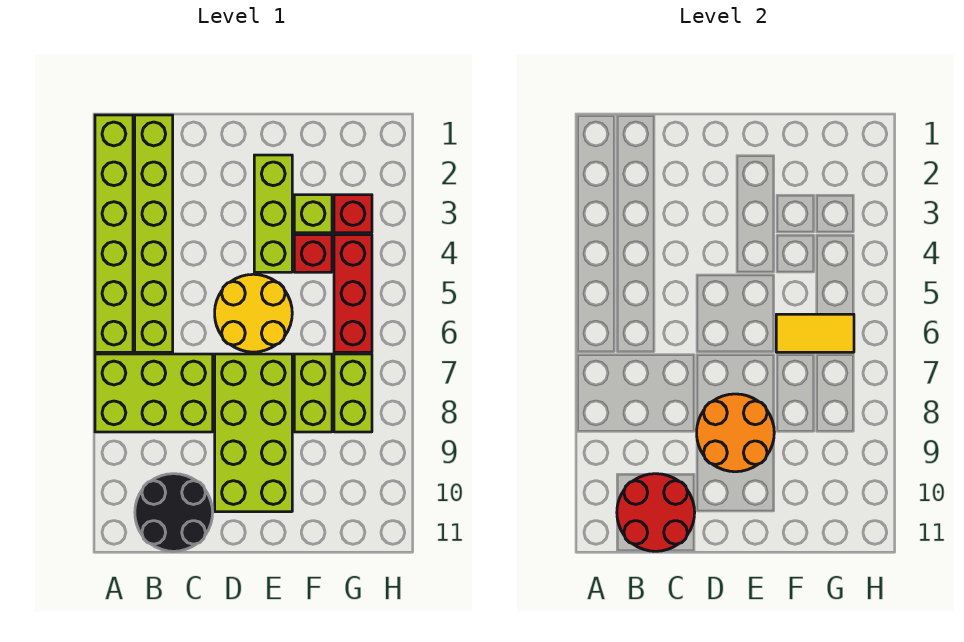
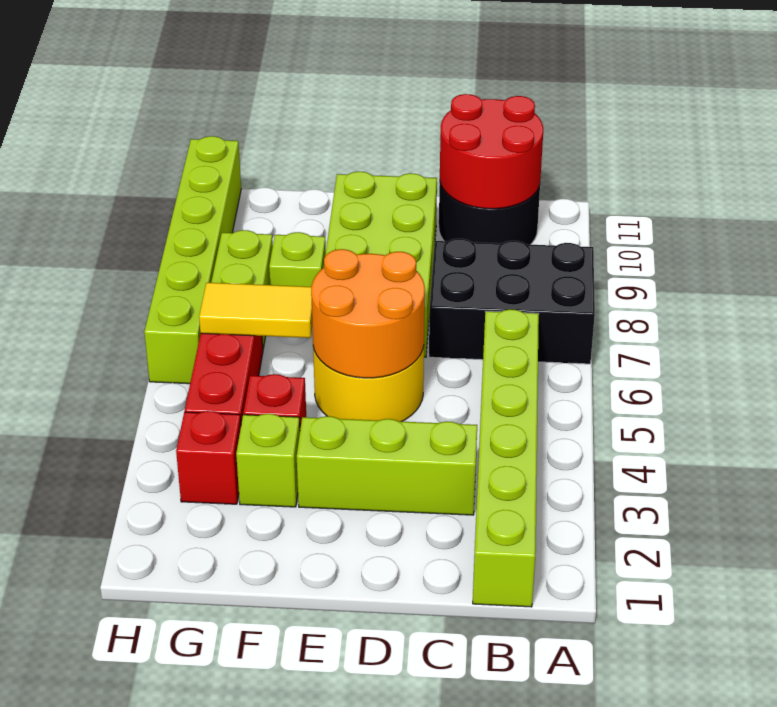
lime brick A1:A6 level 1 -> lime brick H6:H11 level 1
lime brick A7:C8 level 1 -> black brick A7:C8 level 1
orange round brick D8:E9 level 2 -> orange round brick D5:E6 level 2
lime brick E2:E4 level 1 -> lime brick C3:E3 level 1
lime brick F7:F8 level 1 -> lime brick F8 level 1

